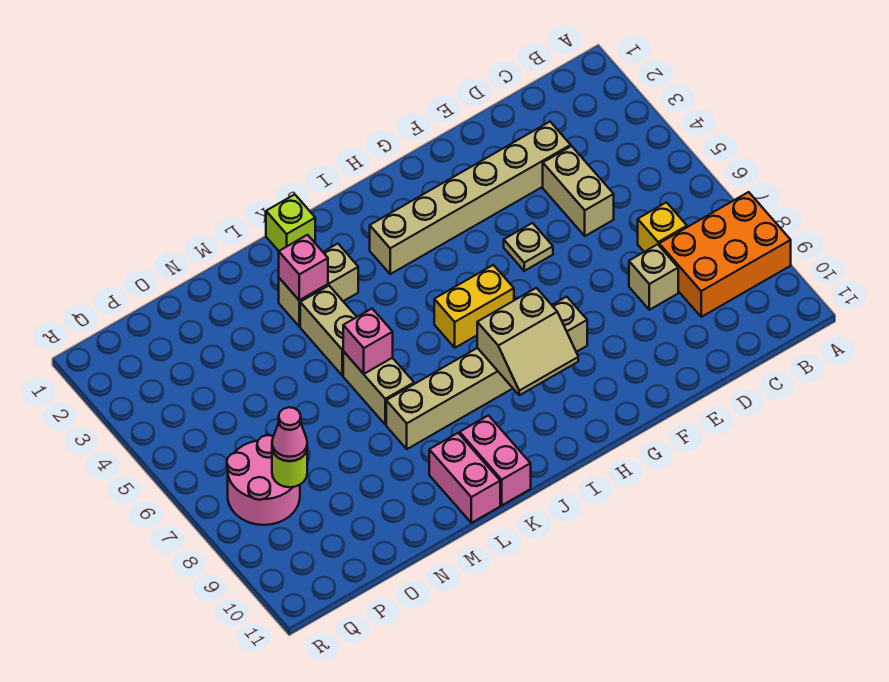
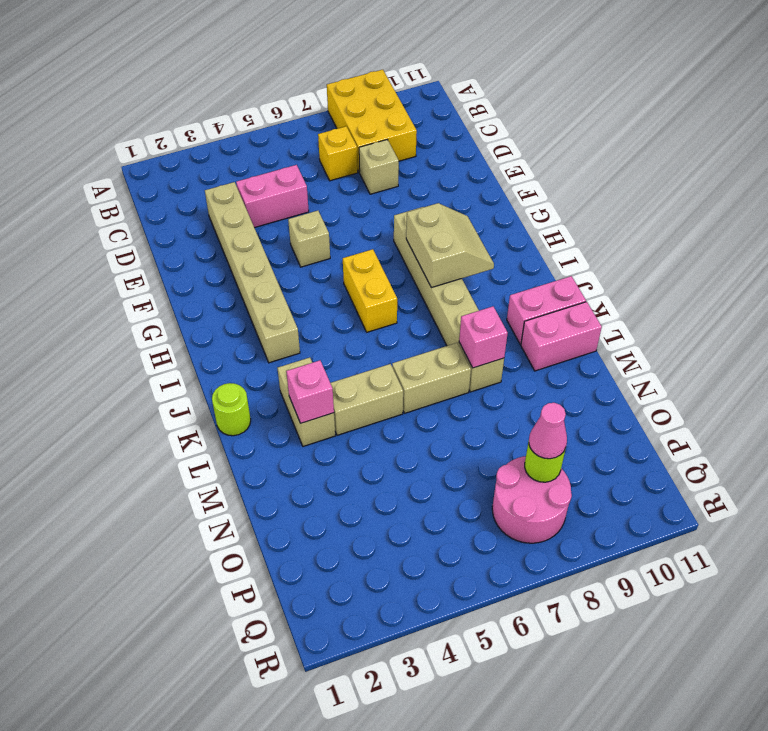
orange brick A8:C9 level 1 -> yellow brick A8:C9 level 1
tan brick D4:D5 level 1 -> pink brick D4:D5 level 1
tan plate F5 level 1 -> tan brick F5 level 1
lime brick K1 level 1 -> lime round brick K1 level 1
pink brick L6 level 2 -> pink brick L8 level 2

